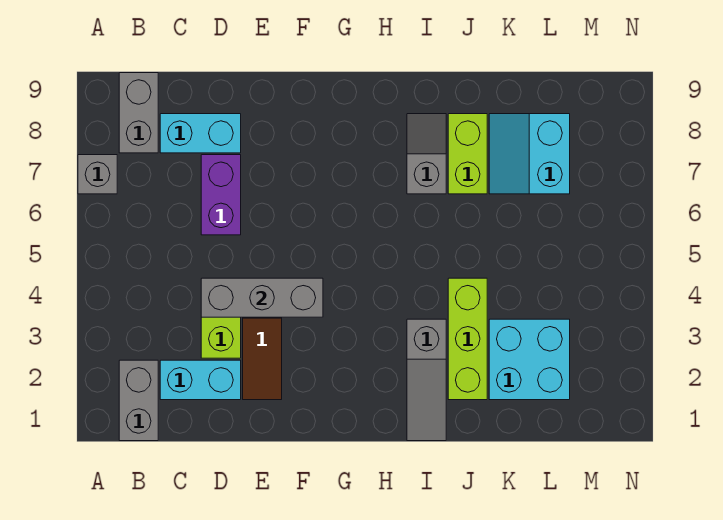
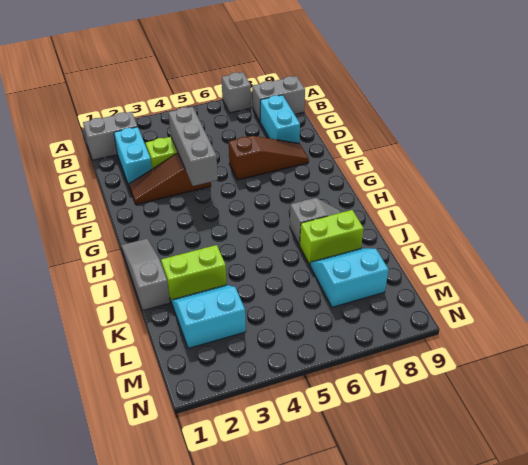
purple brick D6:D7 level 1 -> none
none -> brown slope E6:E8 level 1 top 6
grey slope I1:I3 level 1 top 3 -> grey slope H1:J1 level 1 top J
lime brick J2:J4 level 1 -> lime brick J2:J3 level 1
cyan brick K2:L3 level 1 -> cyan slope K2:L3 level 1 top L

